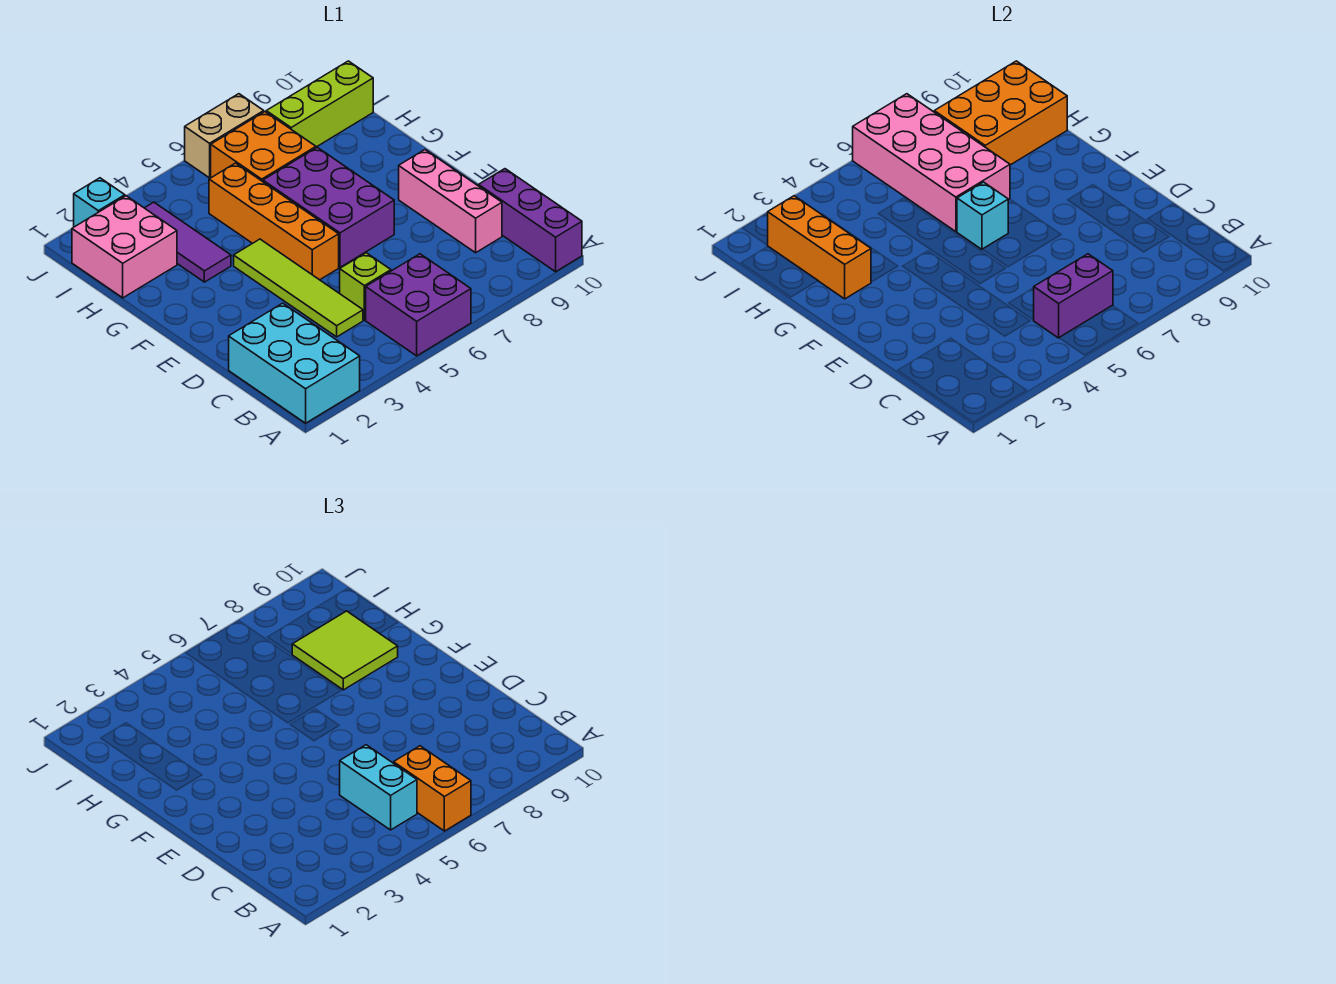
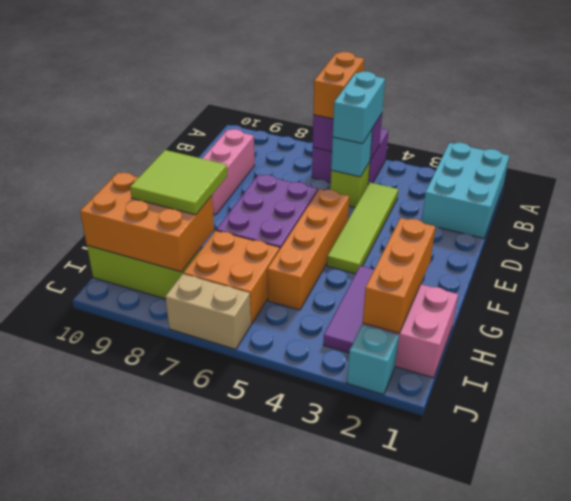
purple brick A10:C10 level 1 -> none
cyan brick F6 level 2 -> cyan brick C5 level 2
pink brick G6:J7 level 2 -> none

